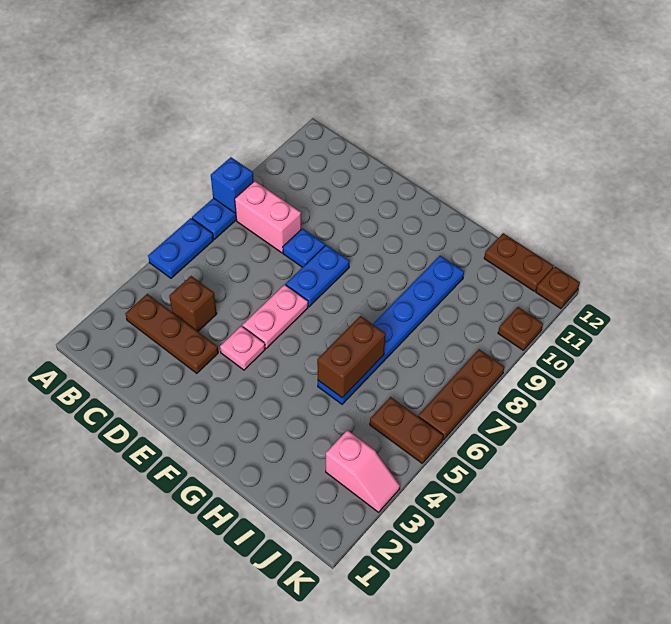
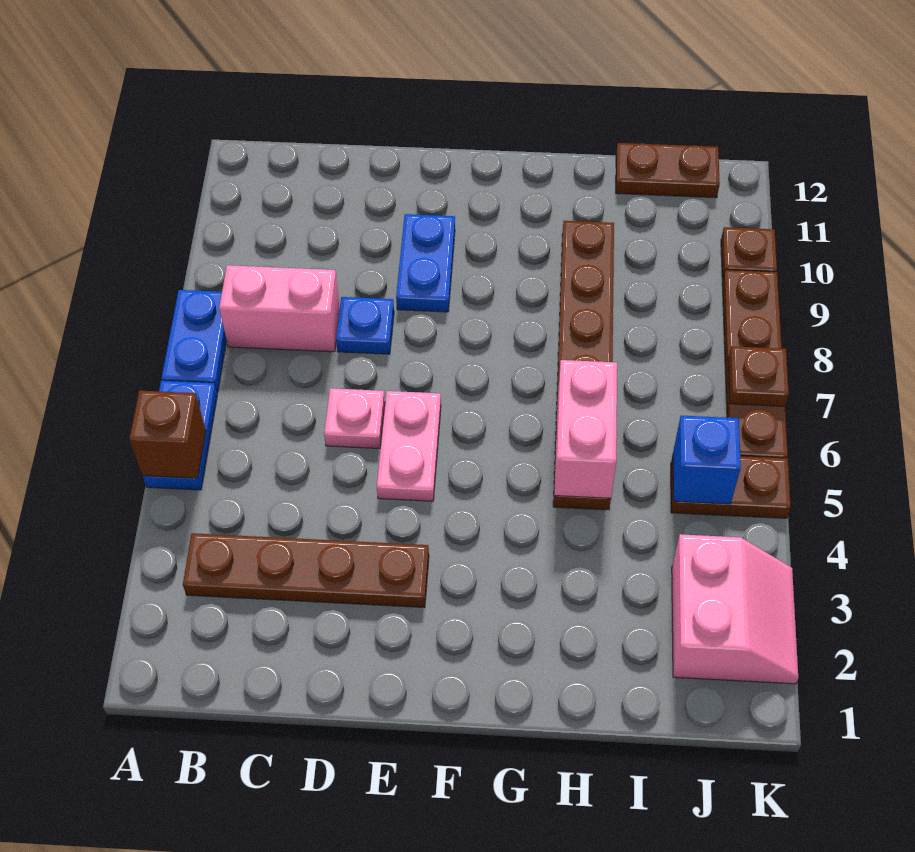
blue brick A8 level 2 -> blue brick J5 level 2
brown plate B3:D3 level 1 -> brown plate B3:E3 level 1
brown brick C4 level 1 -> brown brick A5 level 2
pink plate E4 level 1 -> pink plate D6 level 1
blue plate E7:E8 level 1 -> blue plate E9:E10 level 1
blue plate H5:H10 level 1 -> brown plate H5:H10 level 1
brown brick H5:H6 level 2 -> pink brick H5:H6 level 2
pink slope J3:K3 level 1 top J -> pink slope J2:K3 level 1 top J
brown plate K6:K8 level 1 -> brown plate K6:K9 level 1
brown plate K12 level 1 -> brown plate K7 level 2

